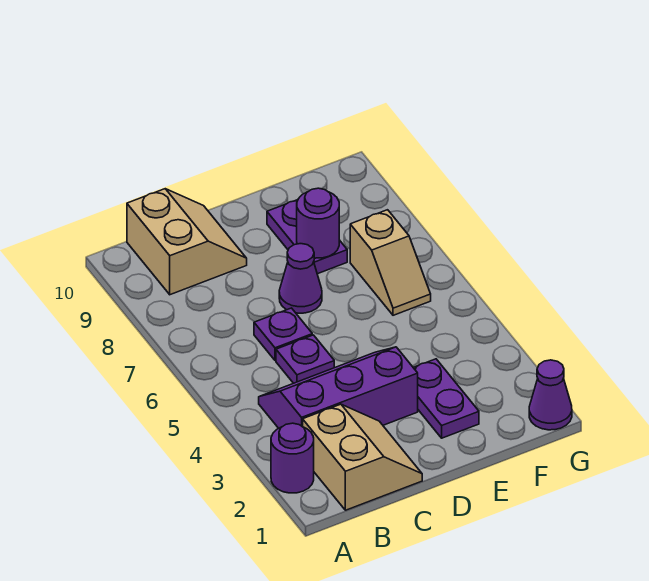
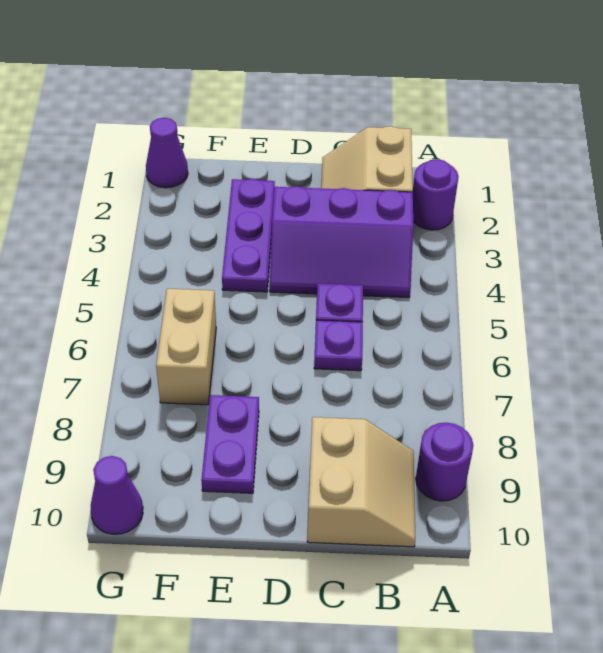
tan slope B9:C10 level 1 top B -> tan slope B9:C10 level 1 top C
purple cone D7 level 1 -> purple cone G10 level 1
purple plate E2:E3 level 1 -> purple plate E2:E4 level 1
purple round brick E8 level 2 -> purple round brick A9 level 1
tan slope F6:F7 level 1 top 7 -> tan brick F6:F7 level 1

